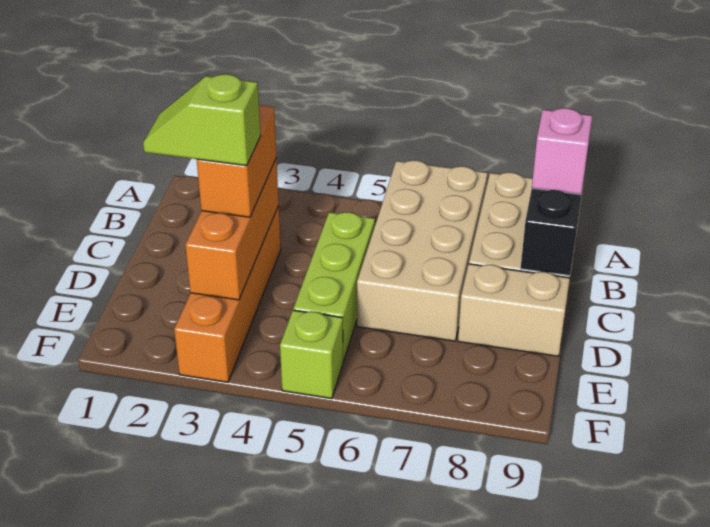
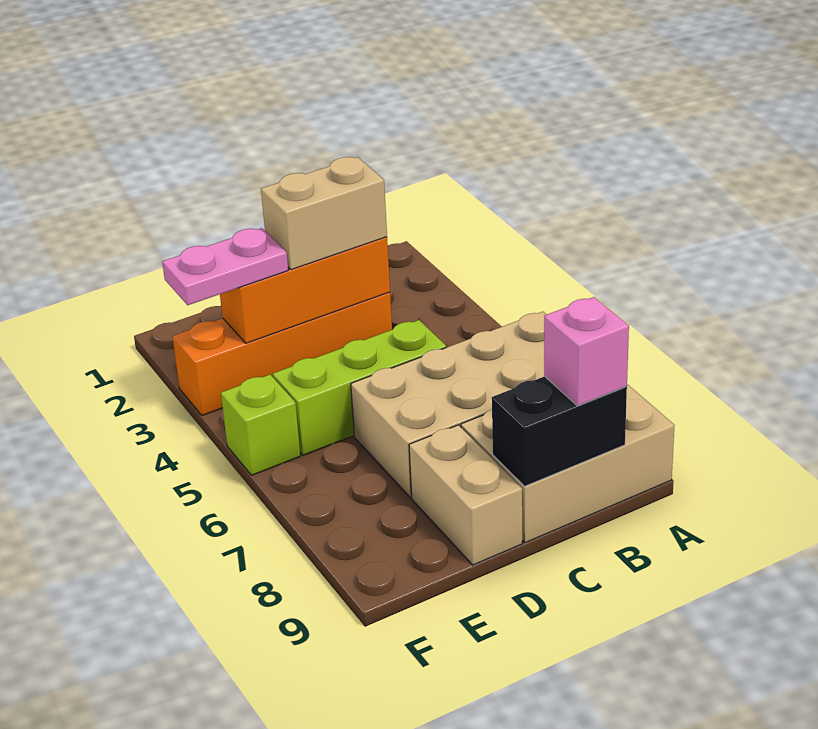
orange brick C3:D3 level 3 -> tan brick C3:D3 level 3
lime slope D2:D3 level 4 top 3 -> none
none -> pink plate E3:F3 level 3

